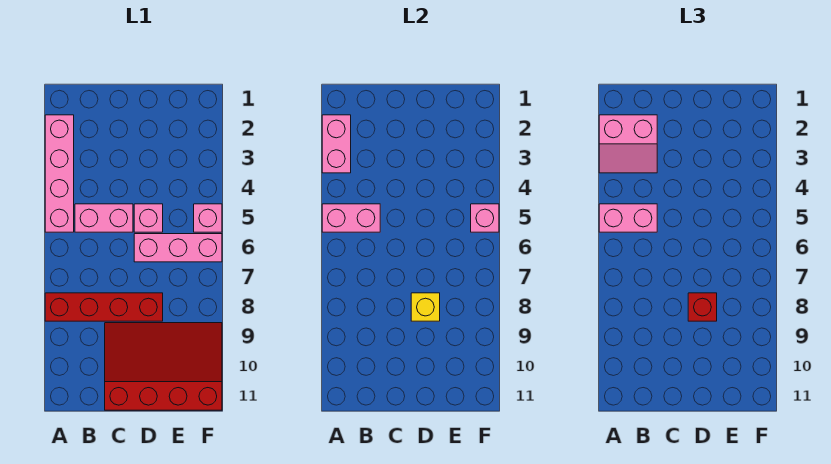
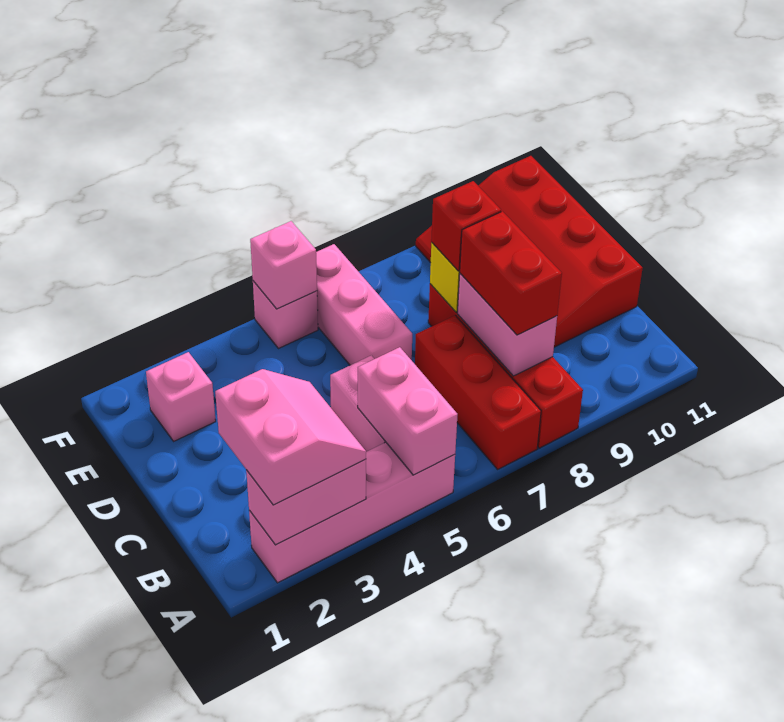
pink brick A5:B5 level 3 -> pink brick B8:C8 level 2
none -> red brick A7:C7 level 1
none -> red brick B8:C8 level 3
pink brick D5 level 1 -> pink brick E2 level 1

